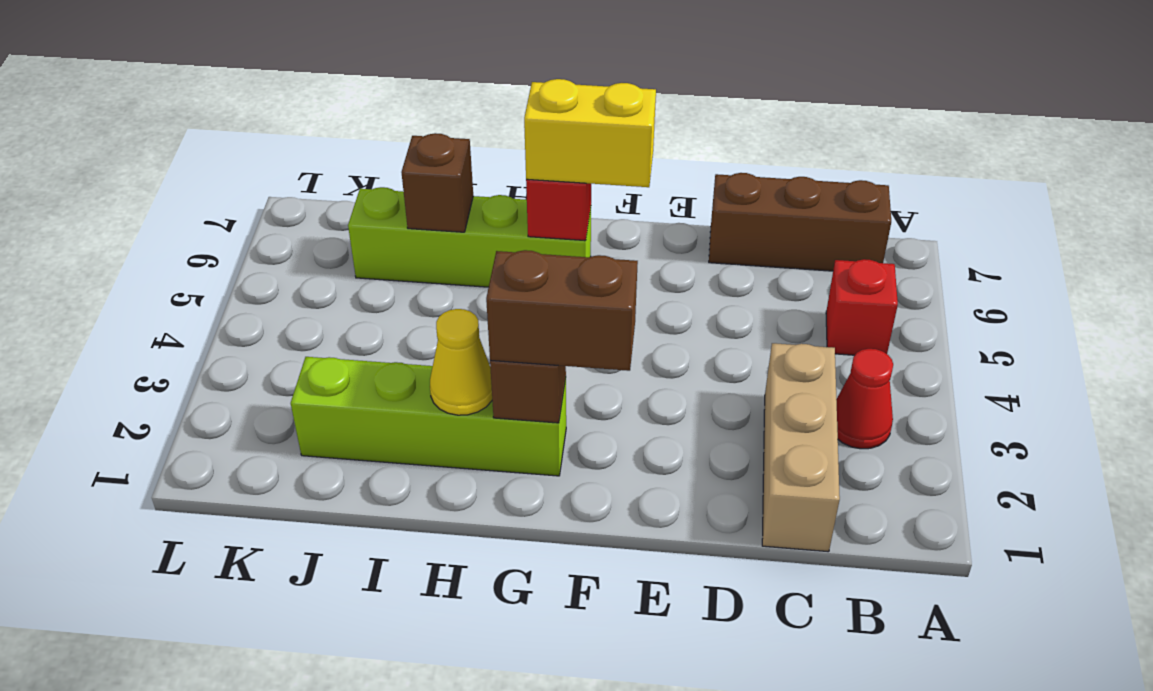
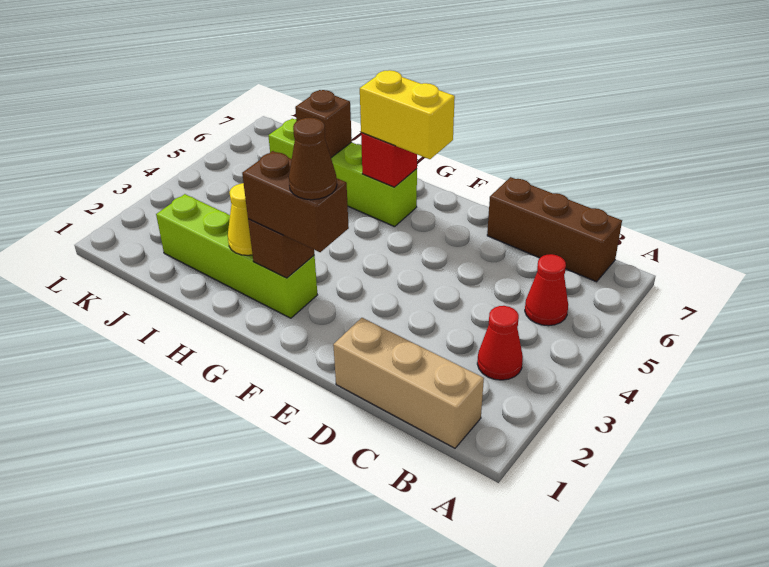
red brick B5 level 1 -> red cone B5 level 1
tan brick C1:C3 level 1 -> tan brick B1:D1 level 1
none -> brown cone F2 level 4

